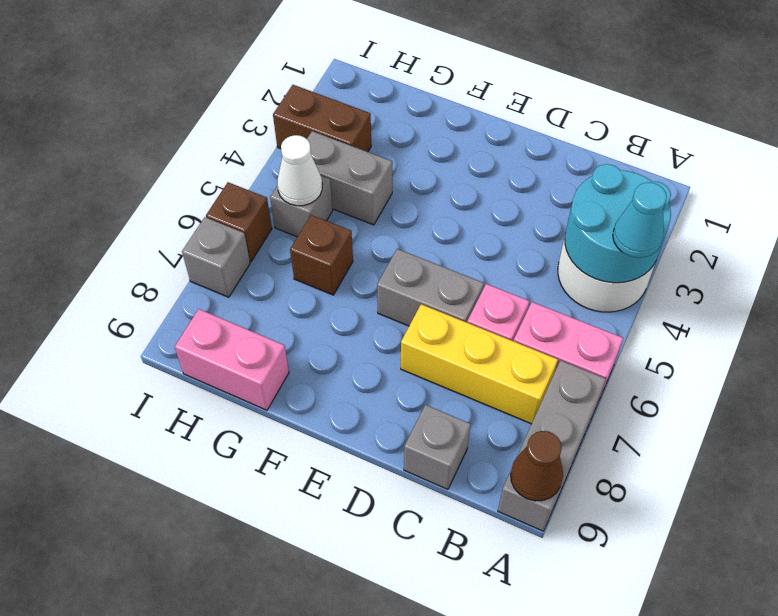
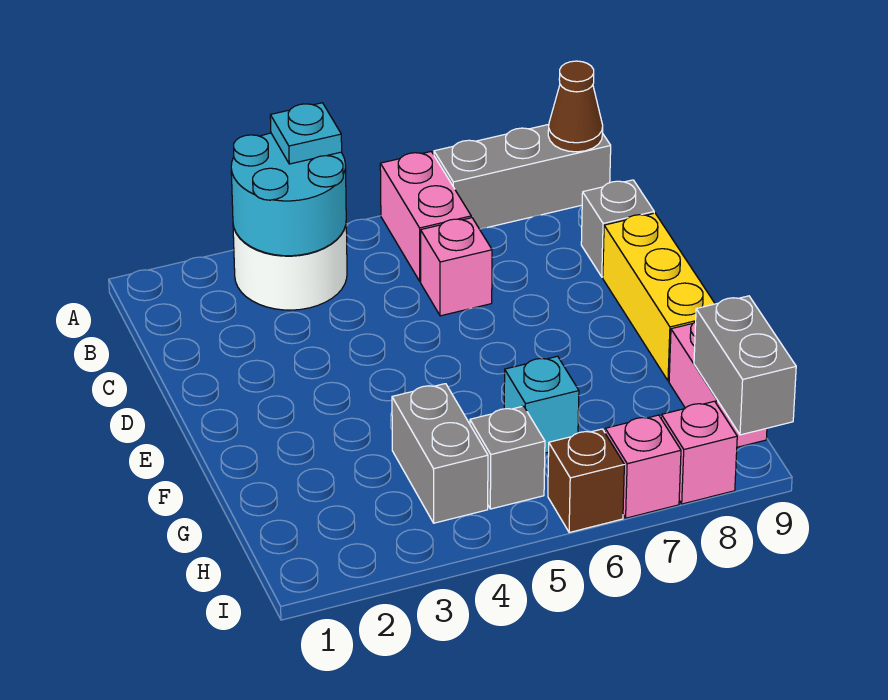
cyan cone A4 level 3 -> cyan plate A4 level 3
yellow brick B7:D7 level 1 -> yellow brick D9:F9 level 1
grey brick D6:E6 level 1 -> grey brick H9:I9 level 2
brown brick G6 level 1 -> cyan brick G6 level 1
brown brick H3:I3 level 1 -> none
white cone H5 level 2 -> none
grey brick I7 level 1 -> pink brick I7 level 1
none -> pink brick I8 level 1

